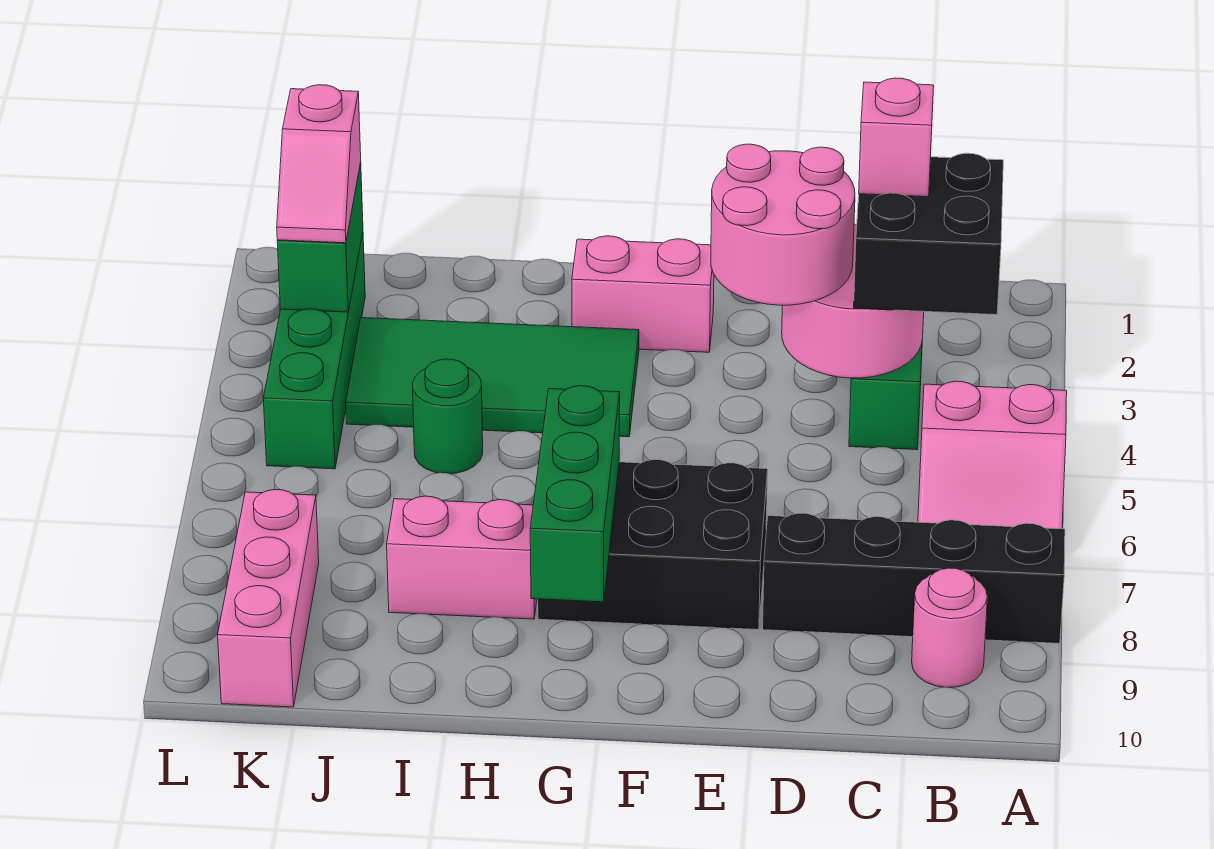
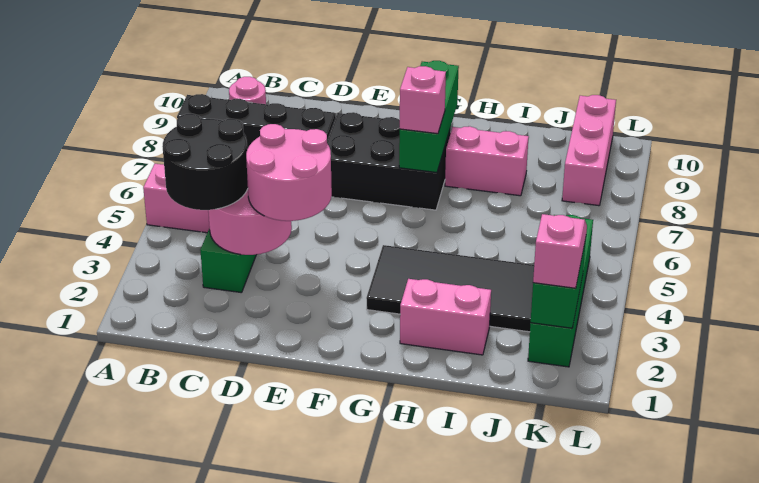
black brick B3:C4 level 3 -> black round brick B3:C4 level 3
pink brick C3 level 4 -> pink brick G7 level 3
pink brick F2:G2 level 1 -> pink brick H2:I2 level 1
green tile G3:J4 level 1 -> black tile G3:J4 level 1
green round brick I5 level 1 -> none

